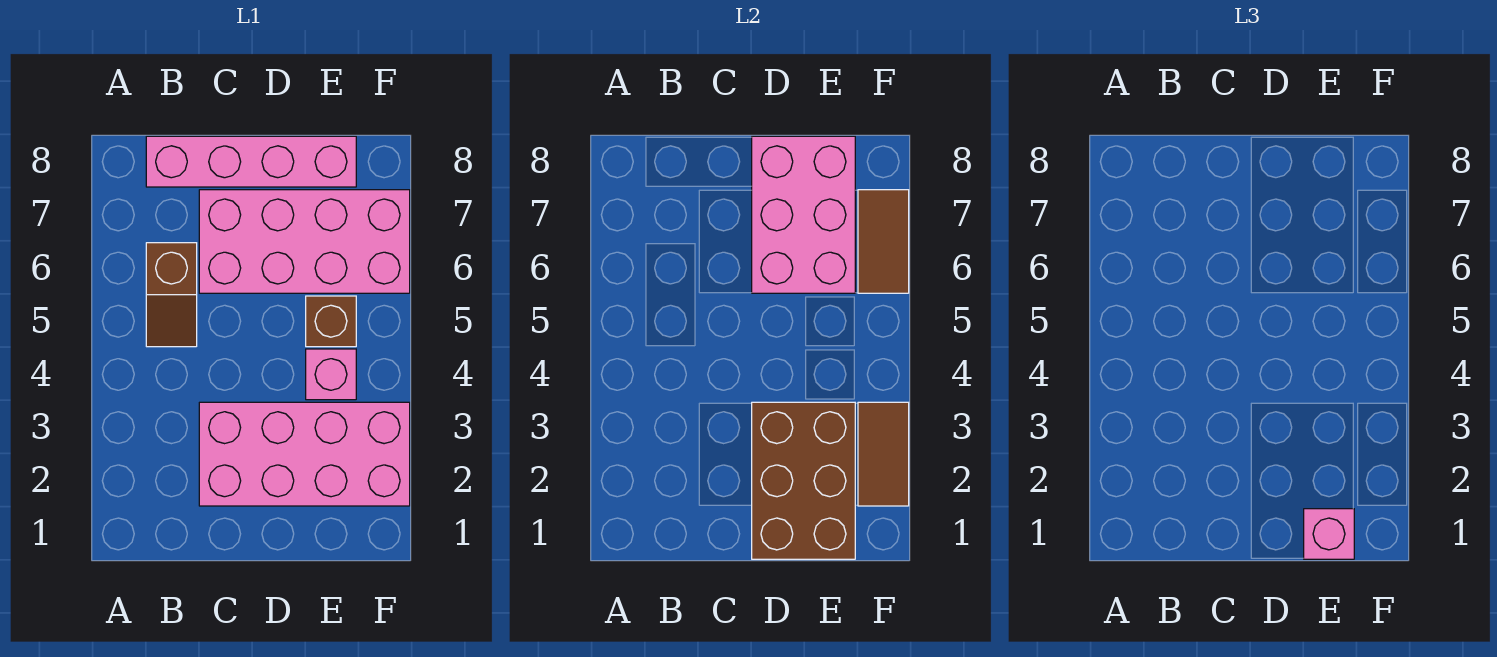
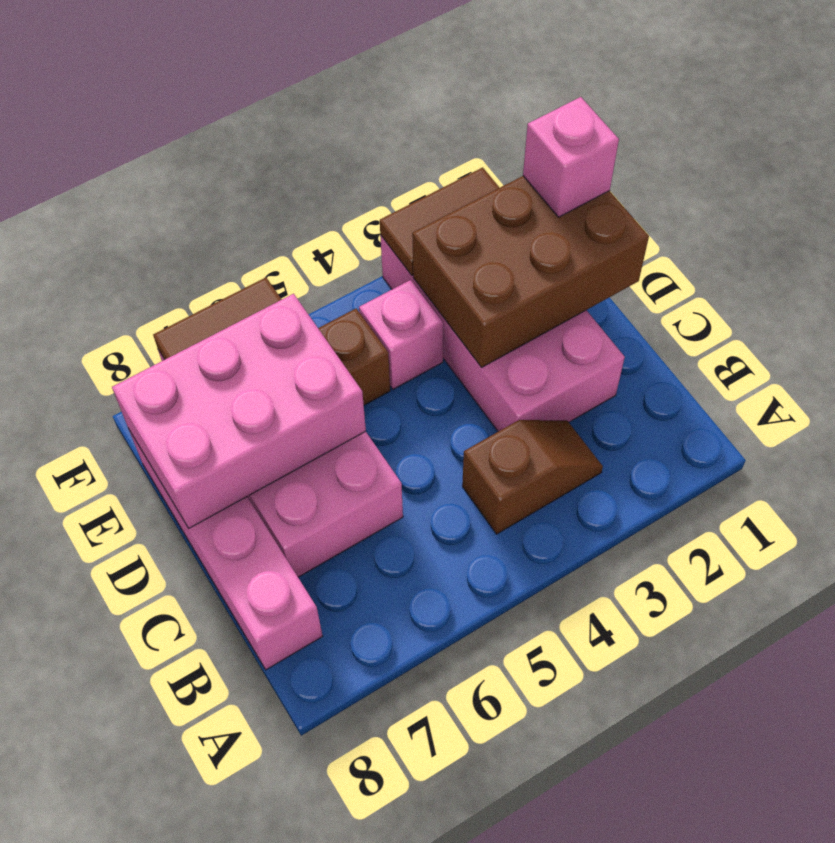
brown slope B5:B6 level 1 top 6 -> brown slope B3:B4 level 1 top 4

